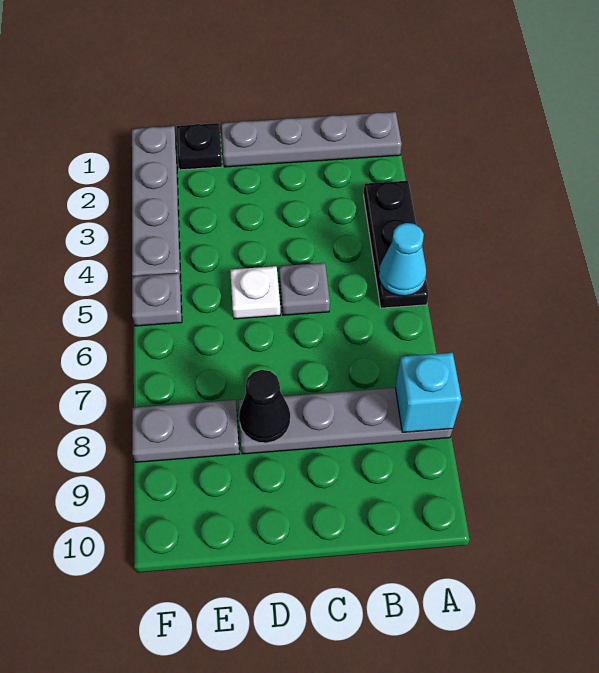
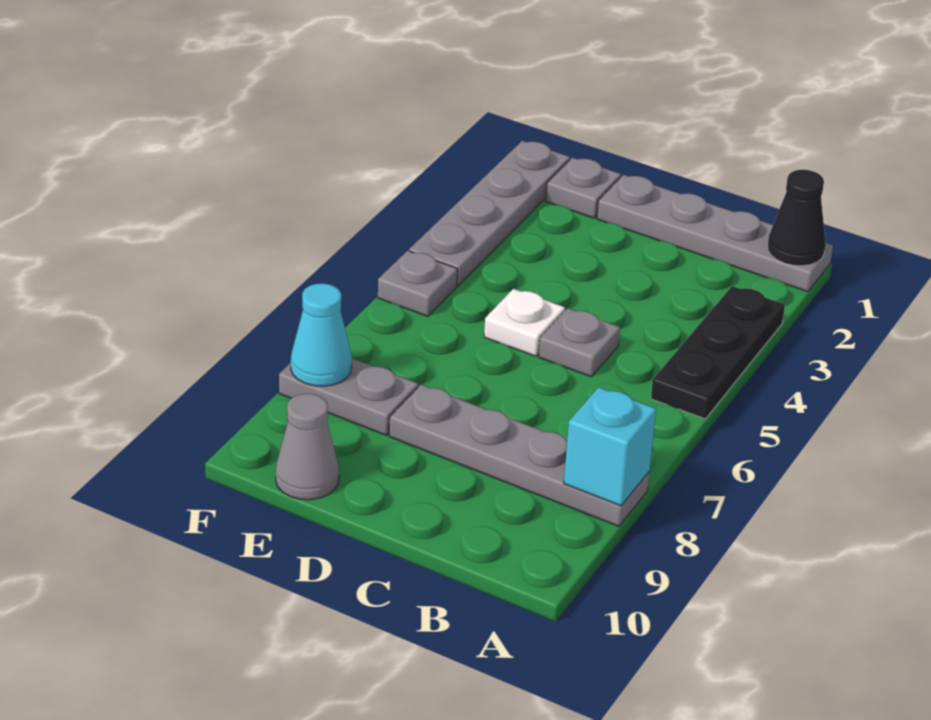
cyan cone A5 level 2 -> cyan cone F8 level 2
black cone D8 level 2 -> black cone A1 level 2
black plate E1 level 1 -> grey plate E1 level 1
none -> grey cone E10 level 1

